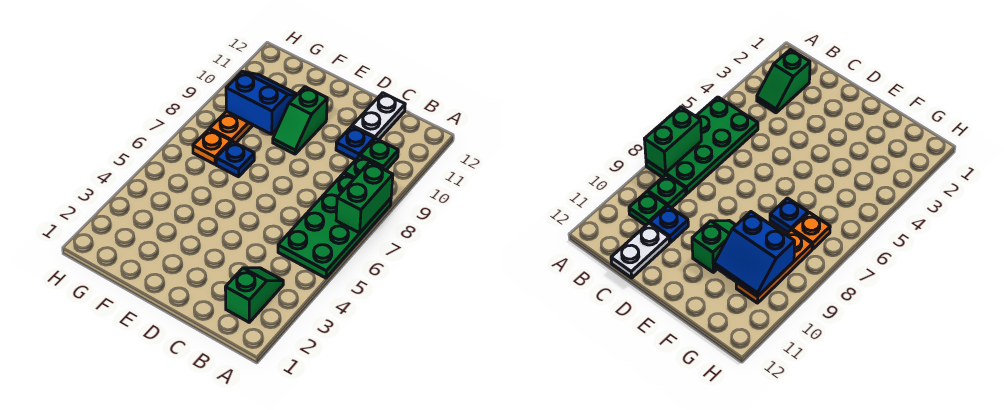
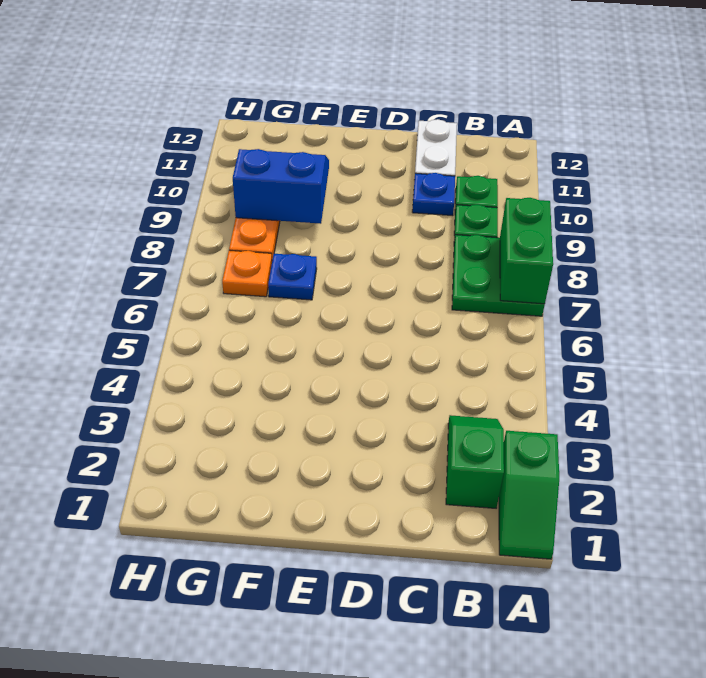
green plate A5:B8 level 1 -> green plate A7:B8 level 1
green slope E9:E10 level 1 top 10 -> green slope A1:A2 level 1 top 2

